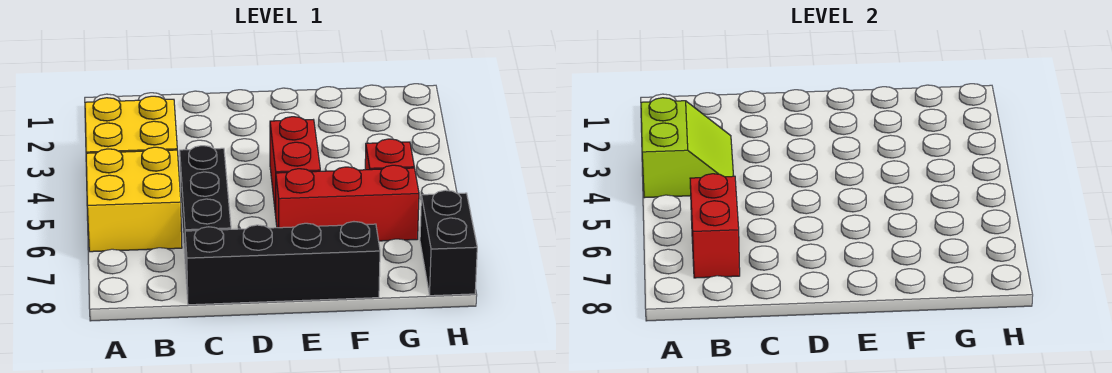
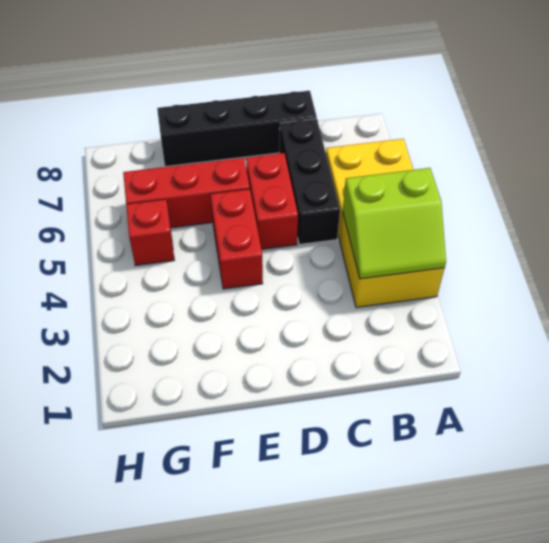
lime slope A3:B4 level 2 top A -> lime slope A3:B4 level 2 top 4
red brick B6:B7 level 2 -> red brick D5:D6 level 1
black brick H7:H8 level 1 -> none

